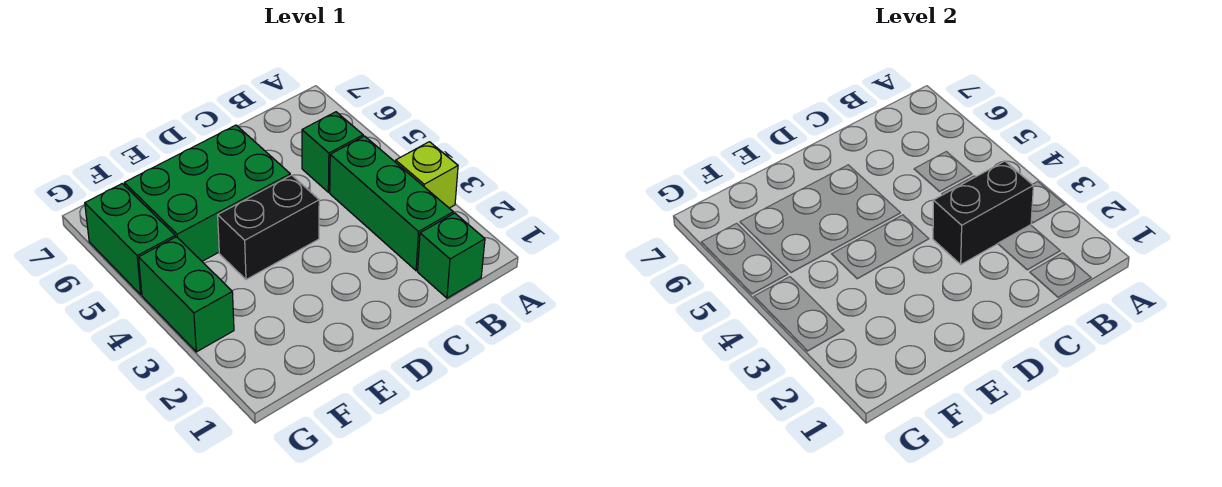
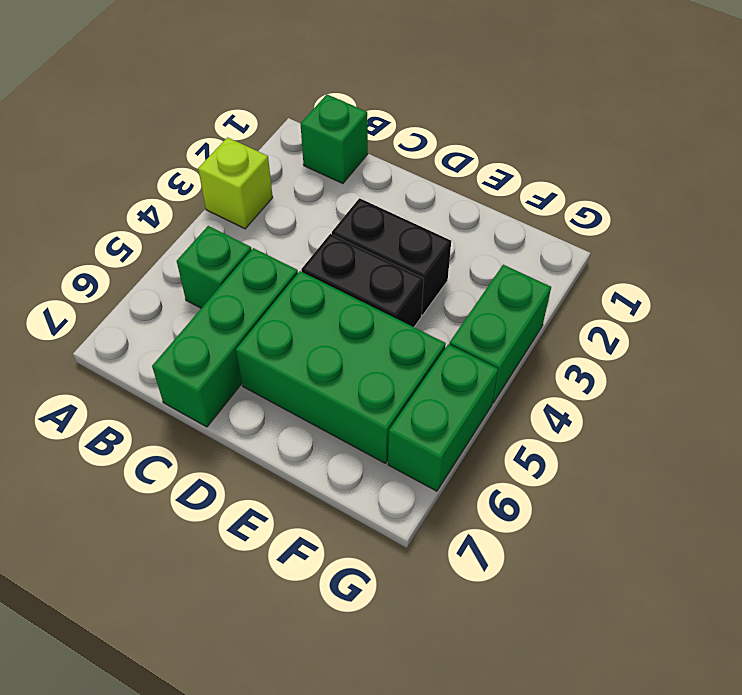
green brick B2:B4 level 1 -> green brick C5:C7 level 1
black brick B3:C3 level 2 -> black brick D3:E3 level 1

